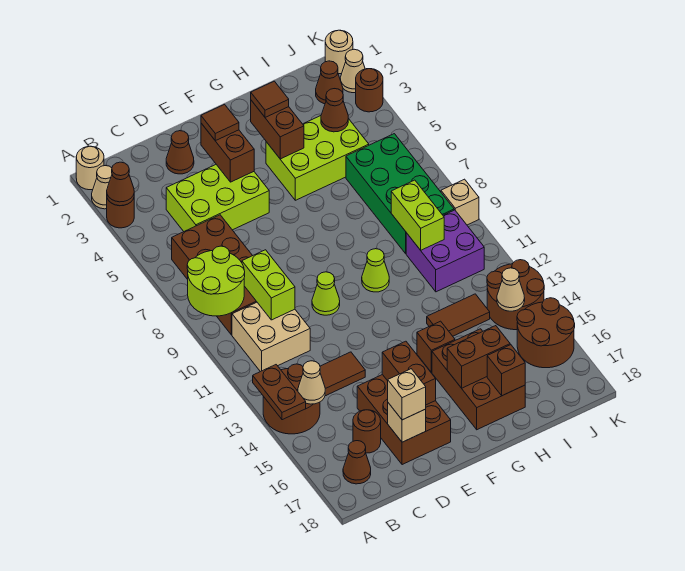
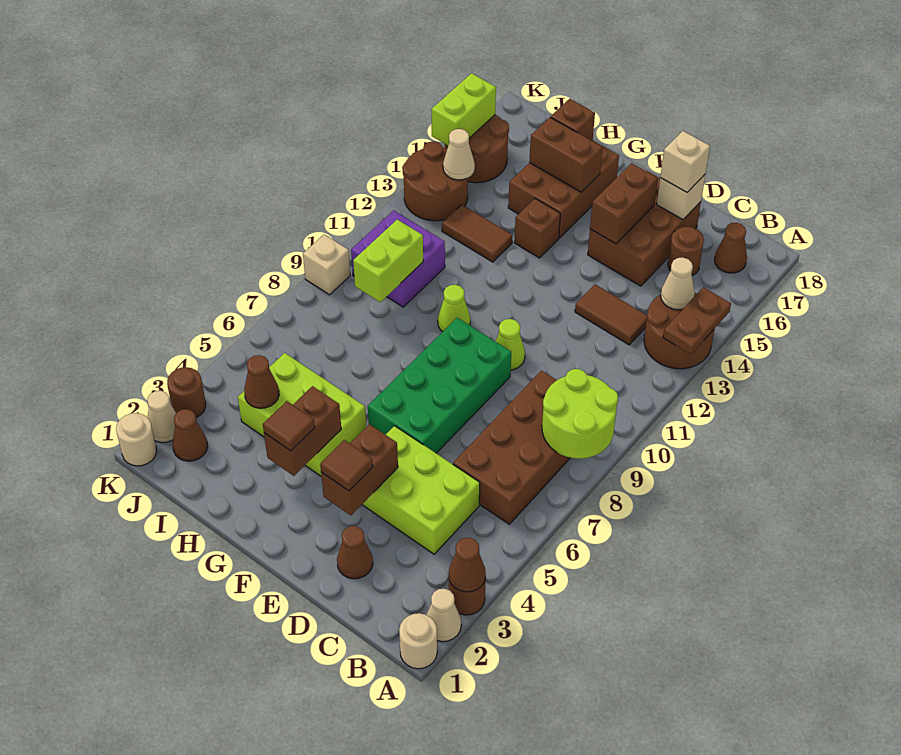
tan brick B10:C11 level 1 -> none
lime brick C9:C10 level 2 -> lime brick K15:K16 level 2
green brick I6:J9 level 1 -> green brick E6:F9 level 1

